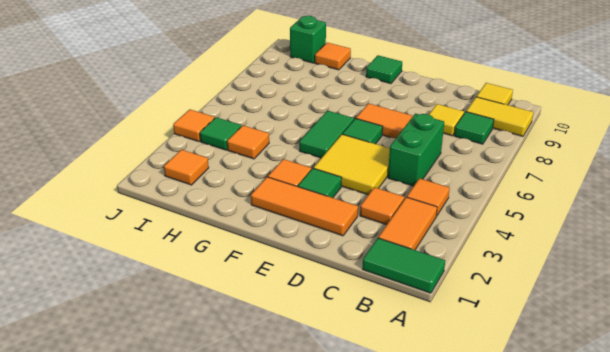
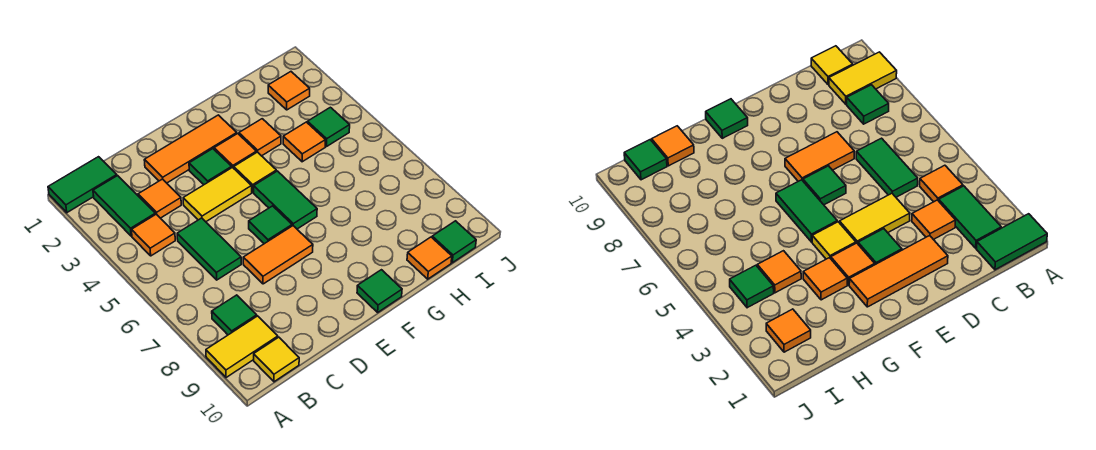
orange tile B2:B3 level 1 -> green tile B2:B3 level 1
green brick C5:C6 level 1 -> green tile C5:C6 level 1
yellow tile C8 level 1 -> yellow tile F4 level 1
yellow tile D4:E5 level 1 -> yellow tile D4:E4 level 1
green brick I10 level 1 -> green tile I10 level 1
orange tile J4 level 1 -> orange tile G3 level 1

